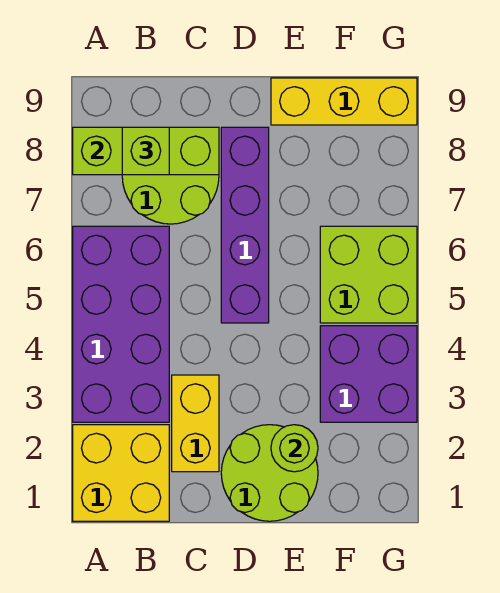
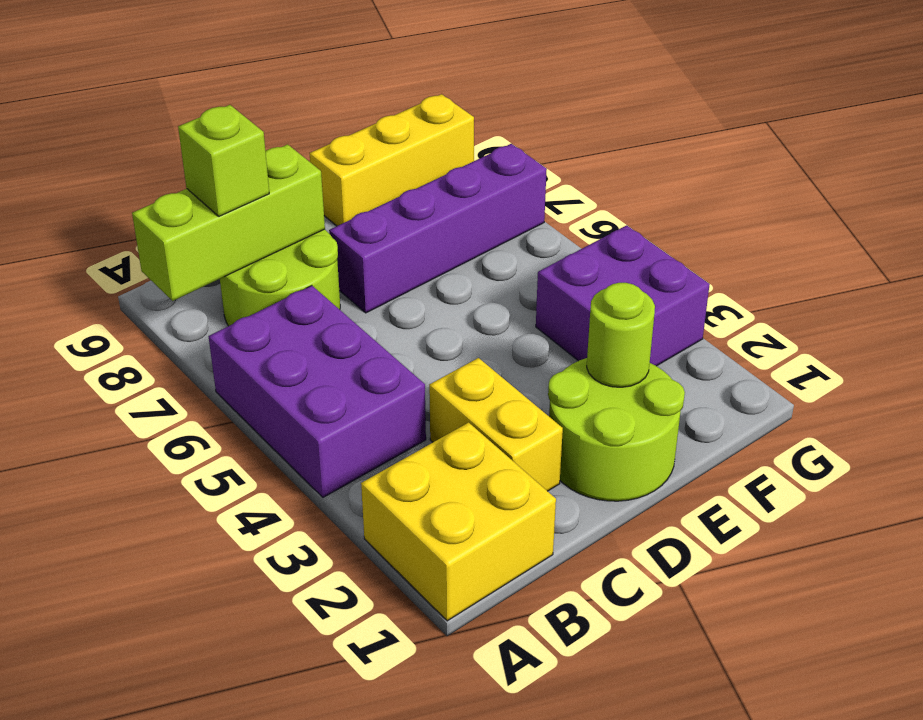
purple brick A3:B6 level 1 -> purple brick A4:B6 level 1
purple brick D5:D8 level 1 -> purple brick D7:G7 level 1
lime brick F5:G6 level 1 -> none

